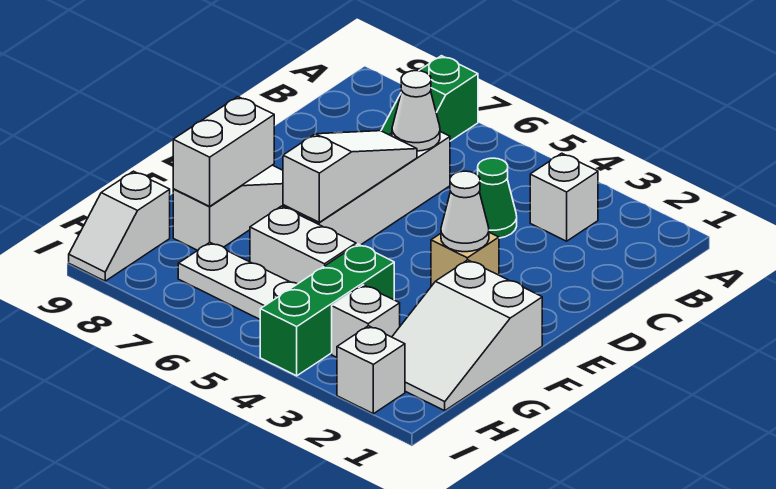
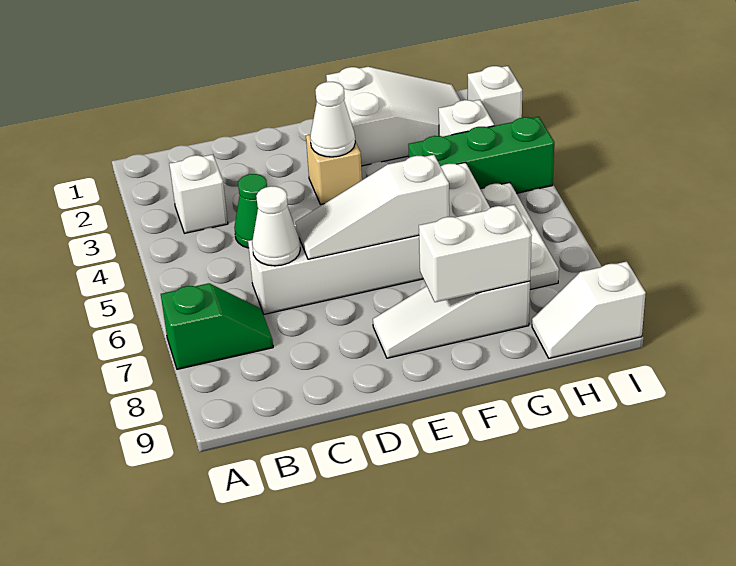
white slope H9:I9 level 1 top H -> white slope H9:I9 level 1 top I

